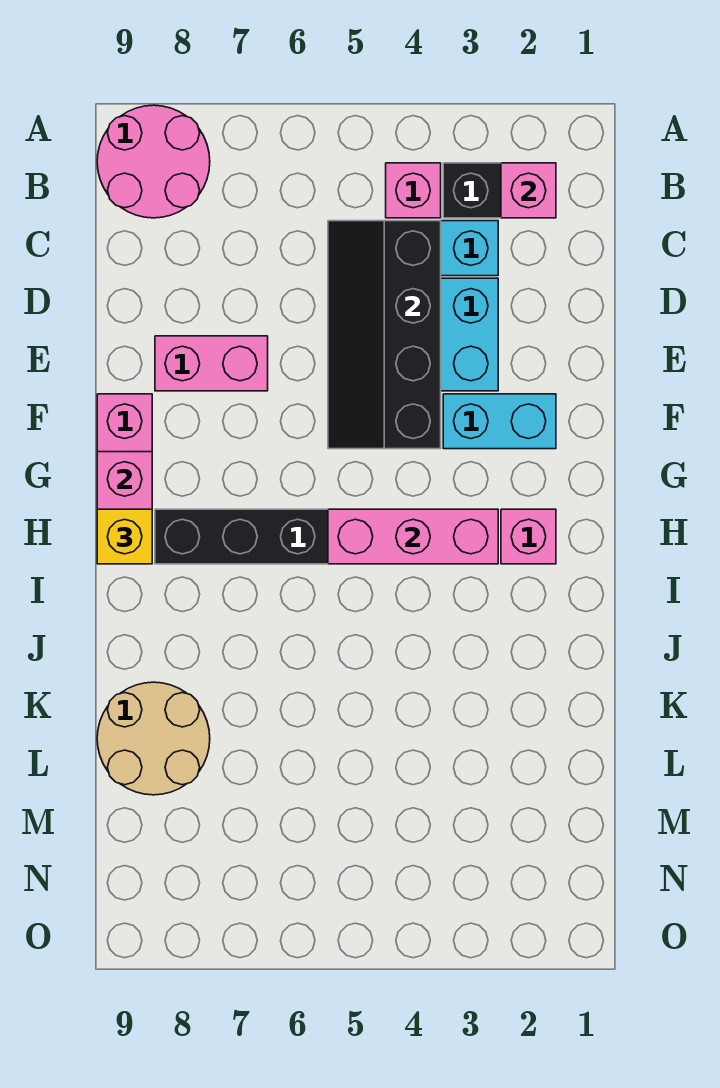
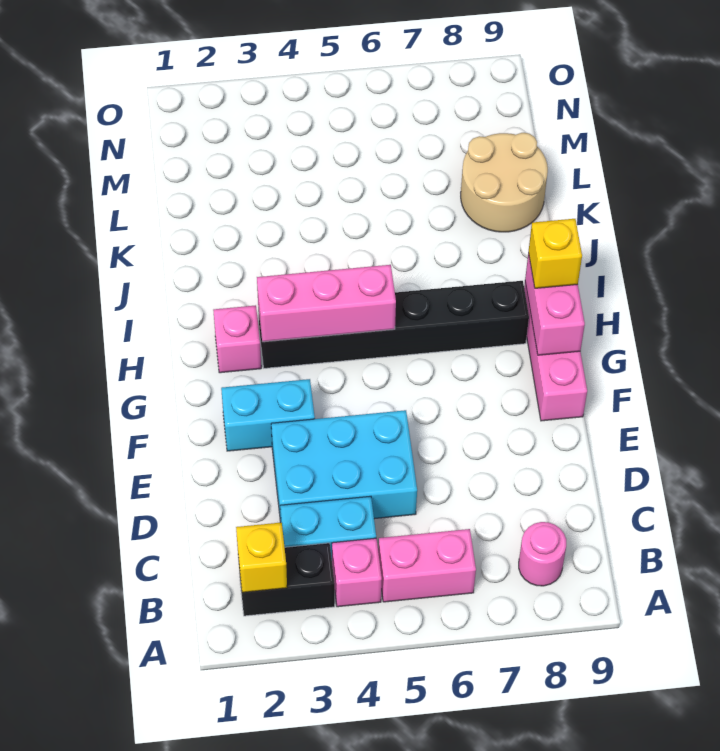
pink round brick A8:B9 level 1 -> pink round brick B8 level 1
pink brick B2 level 2 -> yellow brick B2 level 2
black slope C4:F5 level 2 top 4 -> none
pink brick E7:E8 level 1 -> pink brick B5:B6 level 1

